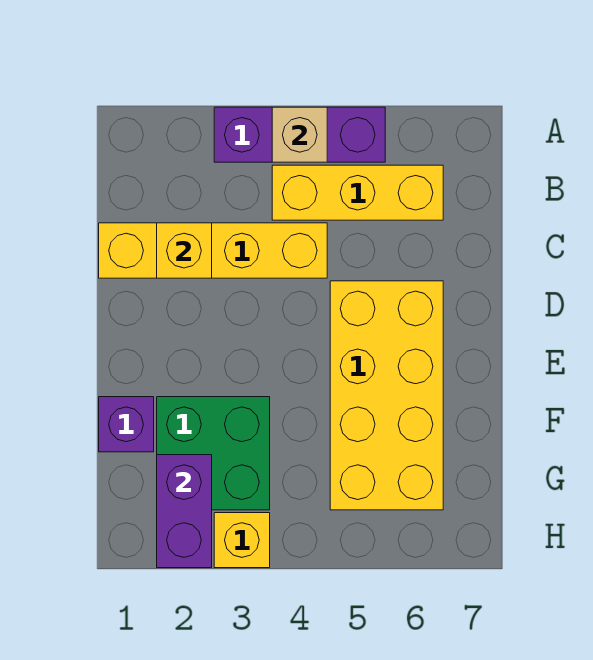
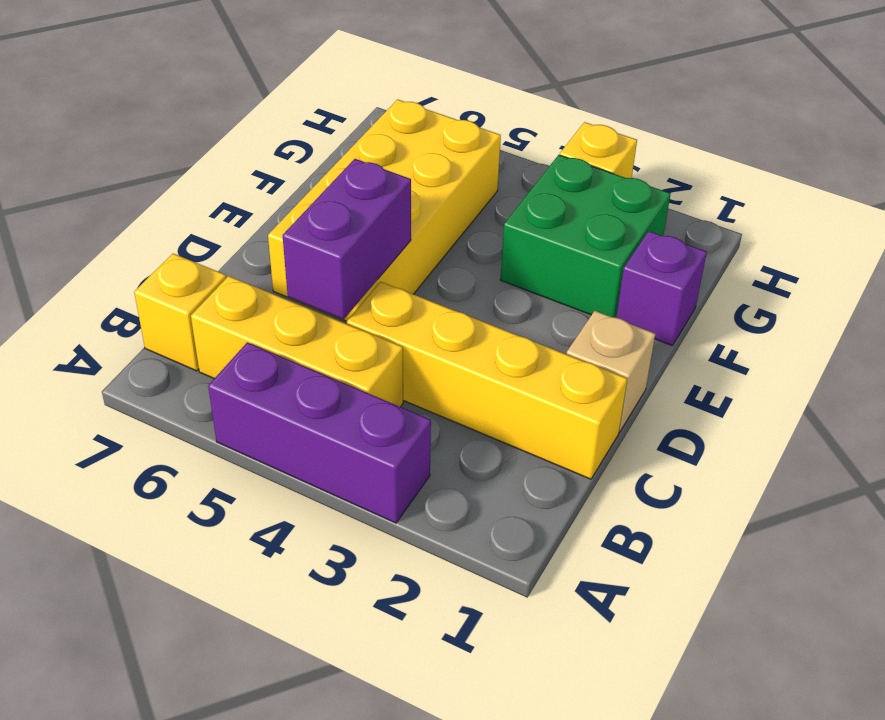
tan brick A4 level 2 -> tan brick D1 level 1
yellow brick C2 level 2 -> yellow brick B7 level 1
purple brick G2:H2 level 2 -> purple brick C5:D5 level 2

